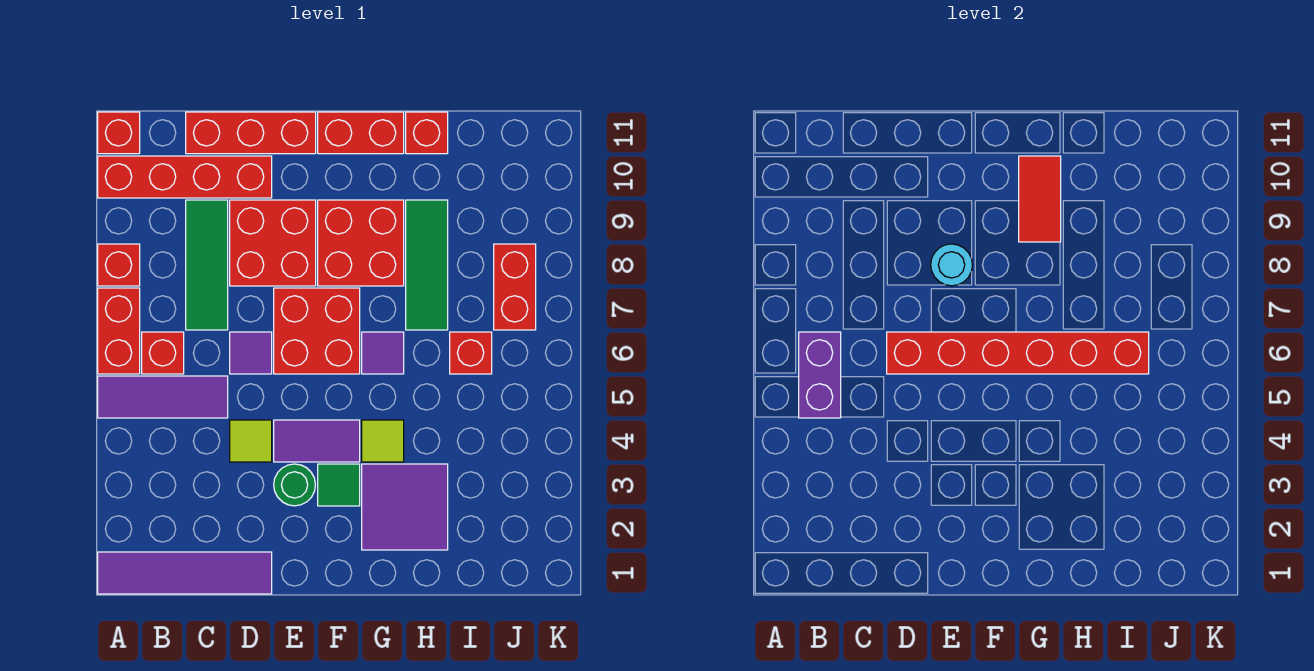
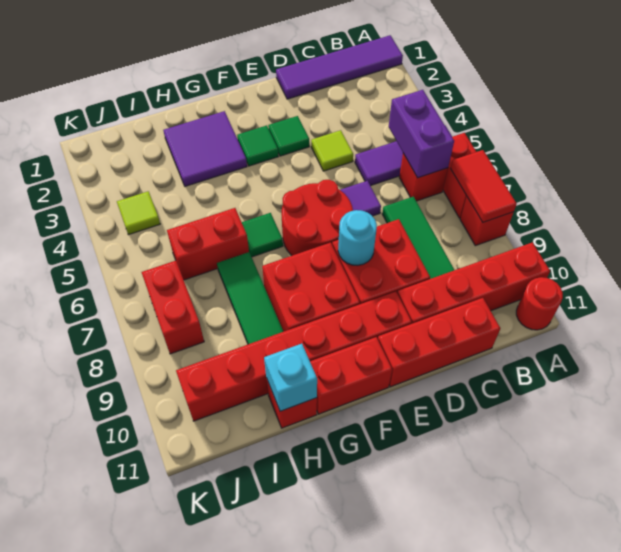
red brick A11 level 1 -> red round brick A11 level 1
red brick D6:I6 level 2 -> red brick E10:J10 level 1
green round brick E3 level 1 -> green tile E3 level 1
purple tile E4:F4 level 1 -> none
red brick E6:F7 level 1 -> red round brick E6:F7 level 1
lime tile G4 level 1 -> lime tile J4 level 1
purple tile G6 level 1 -> green tile G6 level 1
red tile G9:G10 level 2 -> red tile A7:A8 level 2
none -> cyan brick H11 level 2
red brick I6 level 1 -> red brick H6:I6 level 1

